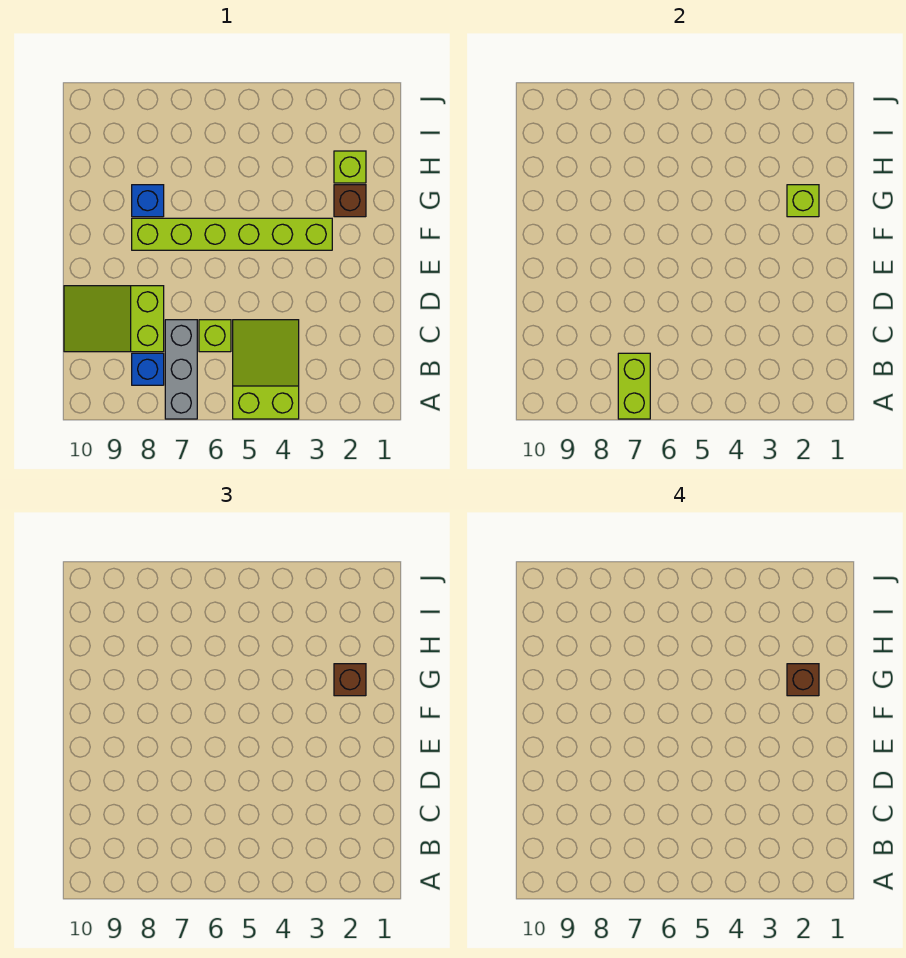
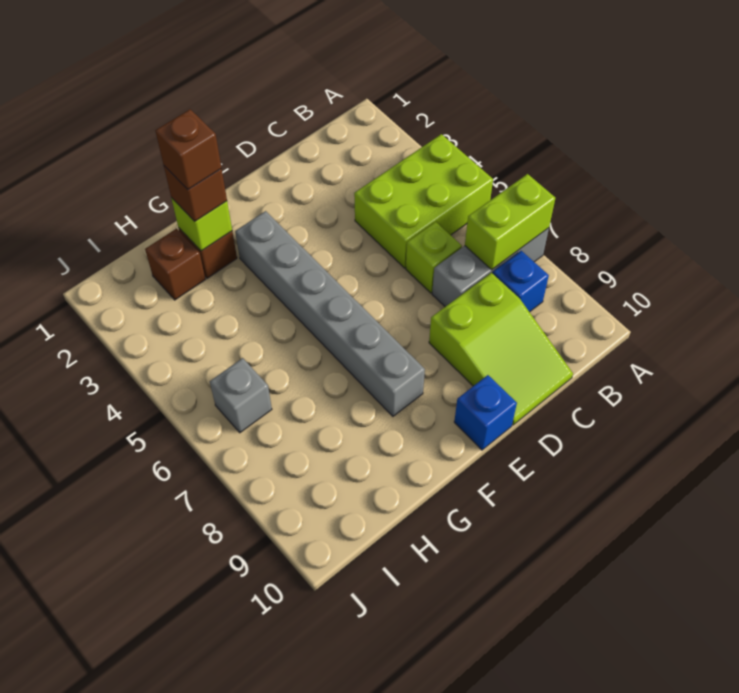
lime slope A4:C5 level 1 top A -> lime brick A4:C5 level 1
lime brick F3:F8 level 1 -> grey brick F3:F8 level 1
blue brick G8 level 1 -> blue brick E10 level 1
lime brick H2 level 1 -> brown brick H2 level 1
none -> grey brick I6 level 1

